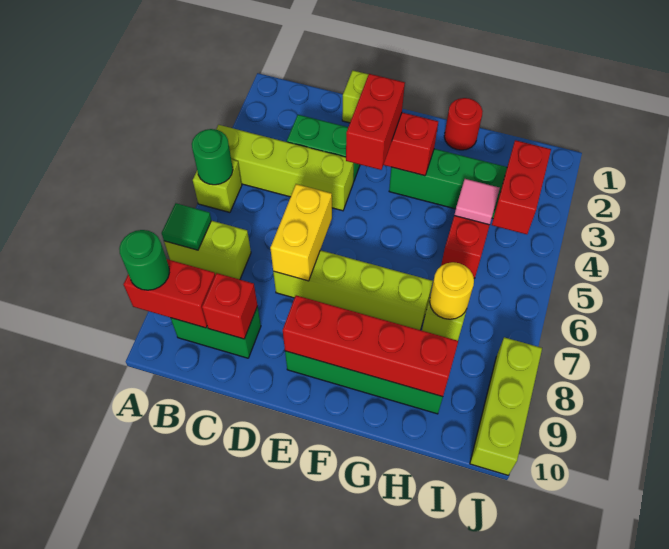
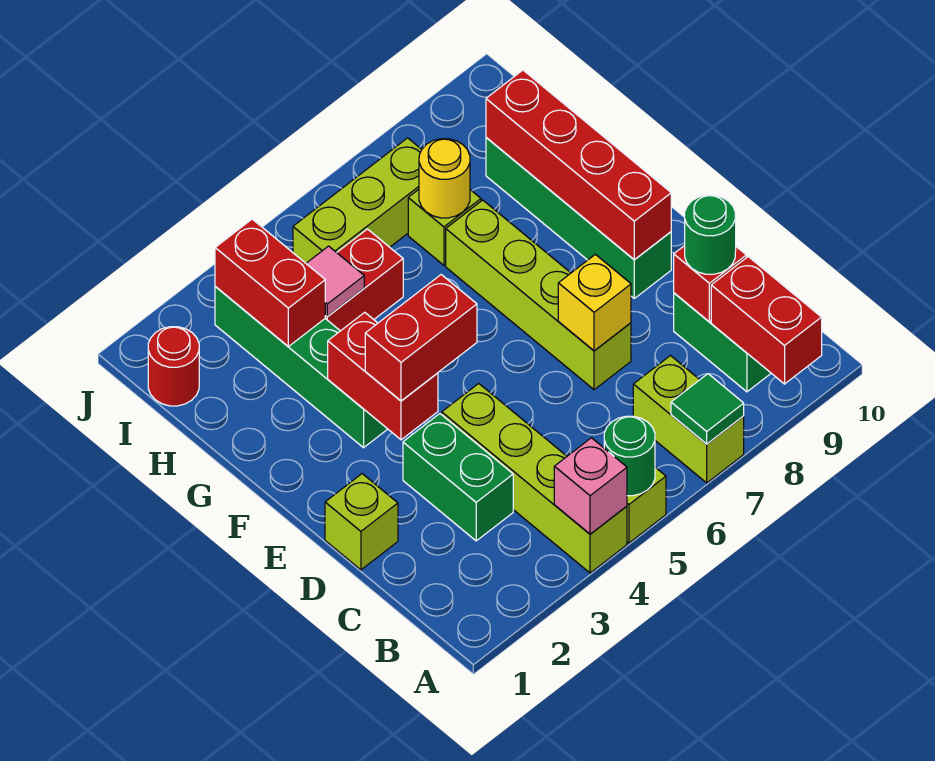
none -> pink brick A4 level 2
green round brick A9 level 3 -> green round brick C9 level 3
yellow brick D6:D7 level 2 -> yellow brick D7 level 2
red round brick G1 level 1 -> red round brick I1 level 1
red brick I3:I4 level 2 -> red brick H3:I3 level 2
lime brick J8:J10 level 1 -> lime brick I5:I7 level 1

